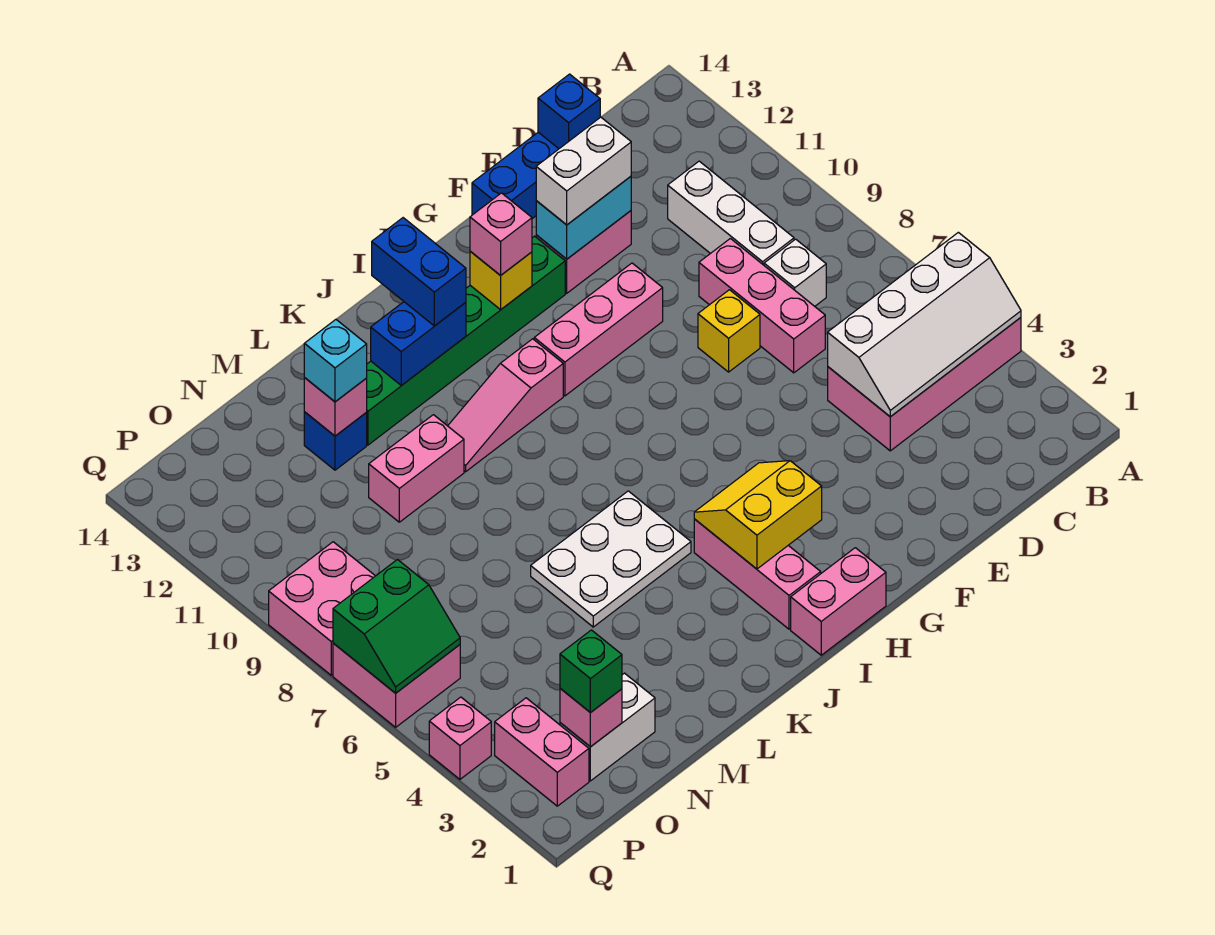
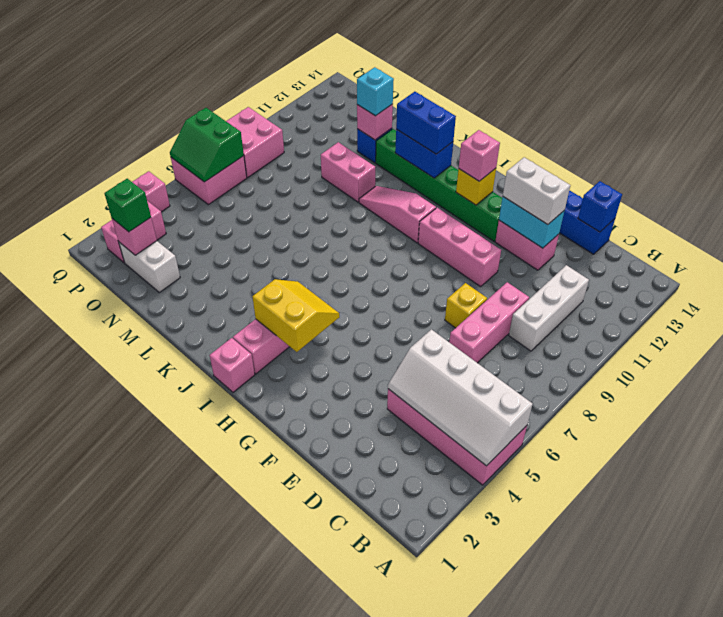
white brick C8 level 1 -> none
pink brick H1:I1 level 1 -> pink brick I1 level 1
white plate J5:L6 level 1 -> none
blue brick J12:J13 level 3 -> blue brick J12:K12 level 3

